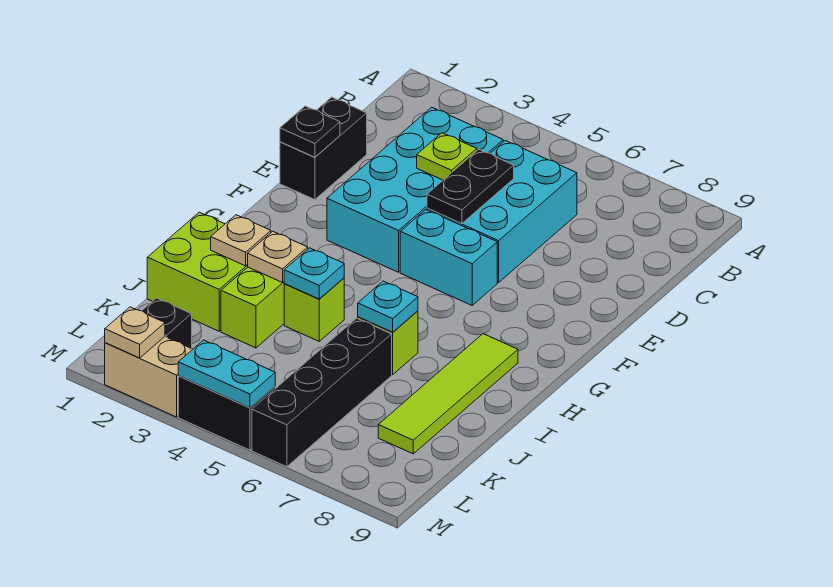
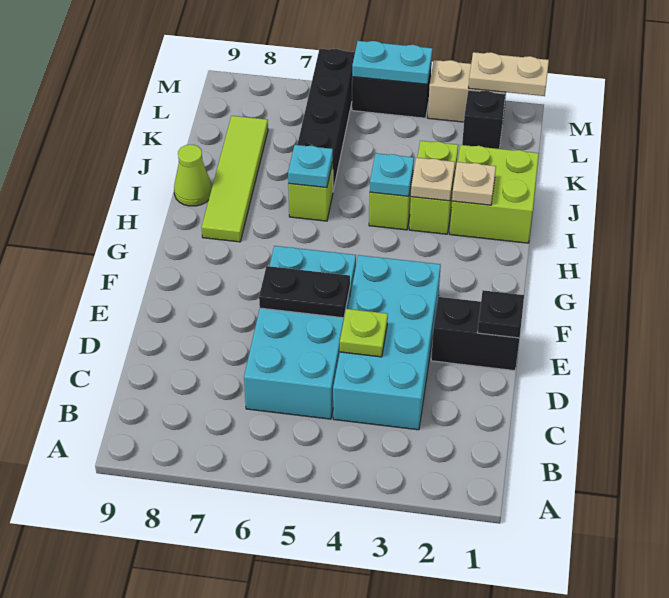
black brick D1:E1 level 1 -> black brick E1:E2 level 1
black plate D5:E5 level 2 -> black plate E5:E6 level 2
none -> lime cone I9 level 1
tan plate M2 level 2 -> tan plate M1:M2 level 2

